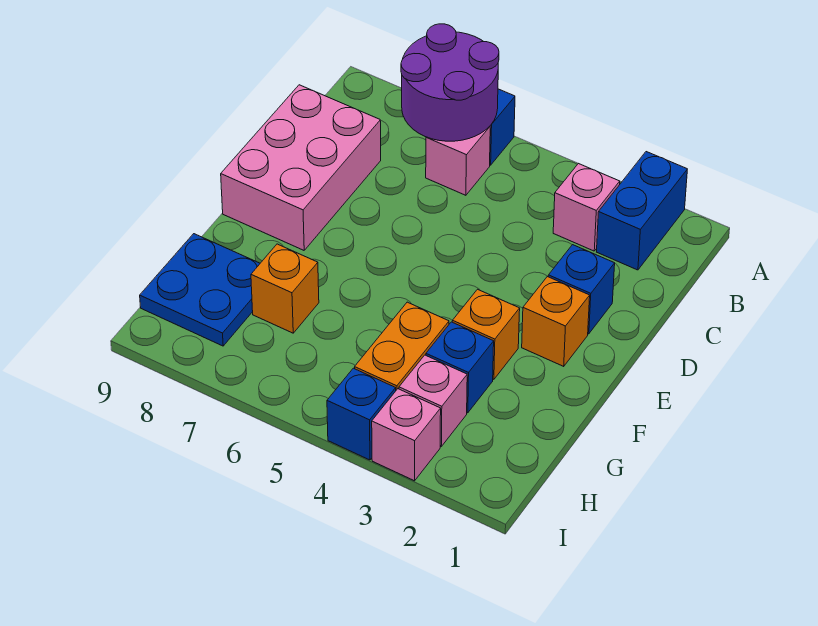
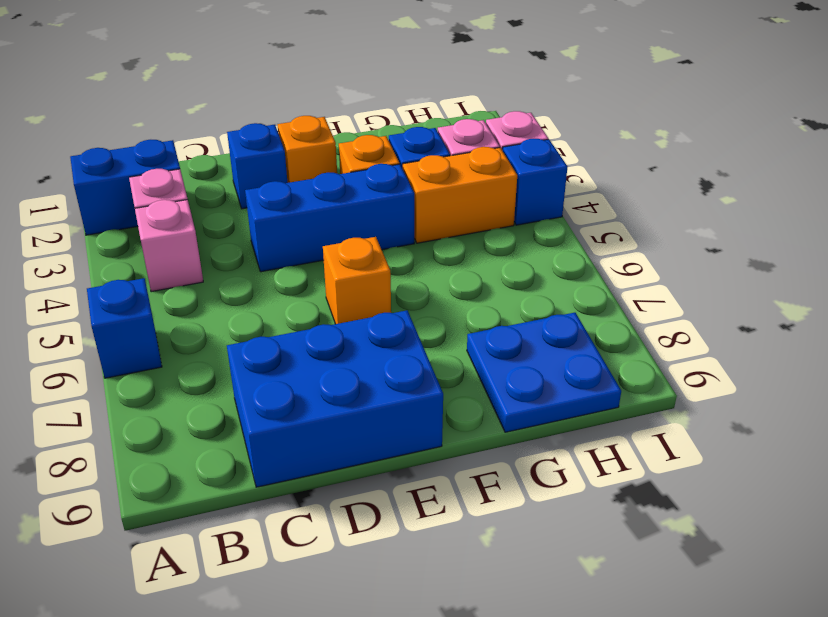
purple round brick A6:B7 level 2 -> none
pink brick B6 level 1 -> pink brick B4 level 1
pink brick C8:E9 level 1 -> blue brick C8:E9 level 1
none -> blue brick D4:F4 level 1
orange brick G7 level 1 -> orange brick E6 level 1

